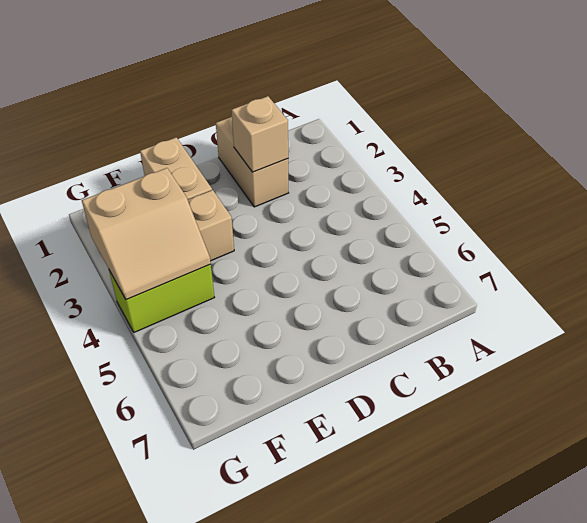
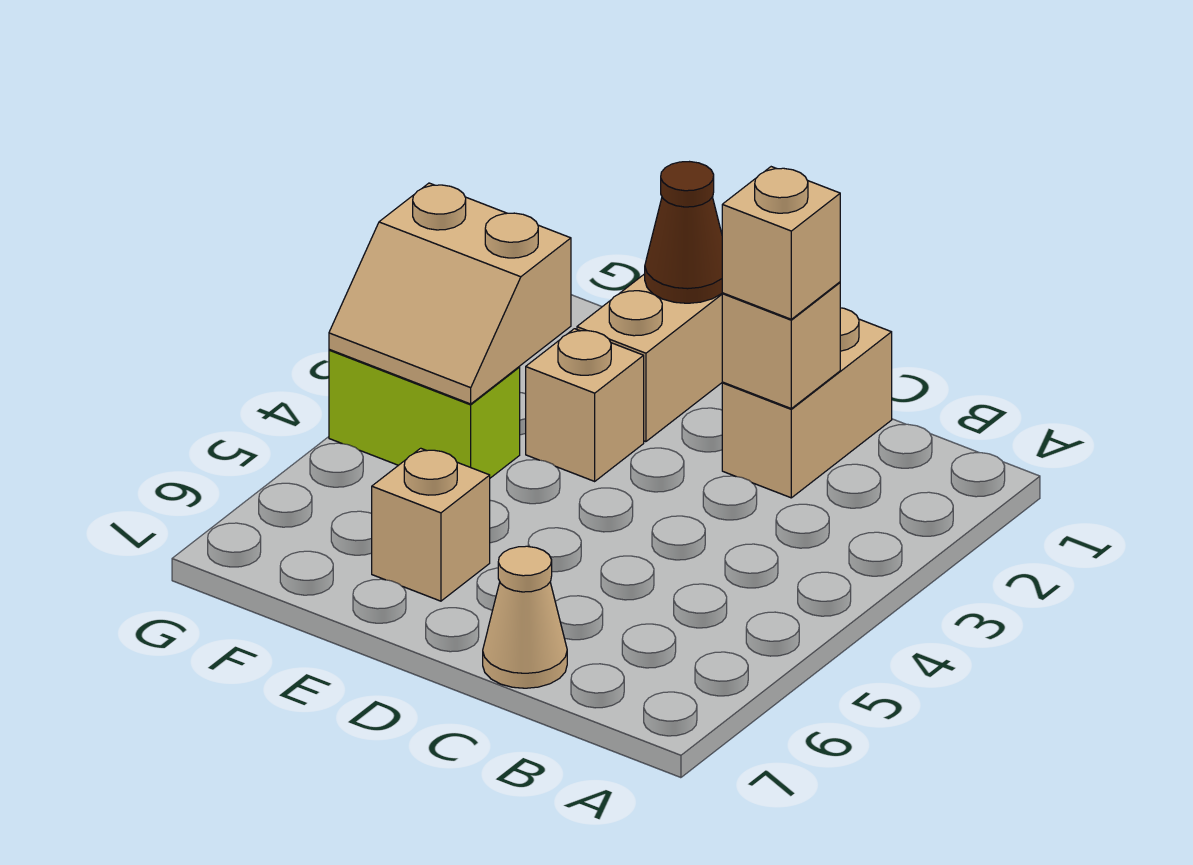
none -> tan brick C2 level 3
none -> tan cone C7 level 1
none -> brown cone E1 level 2
none -> tan brick E6 level 1

